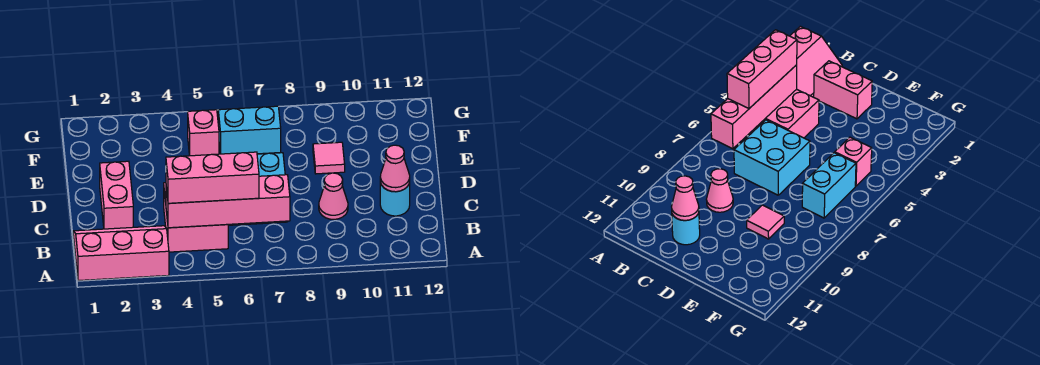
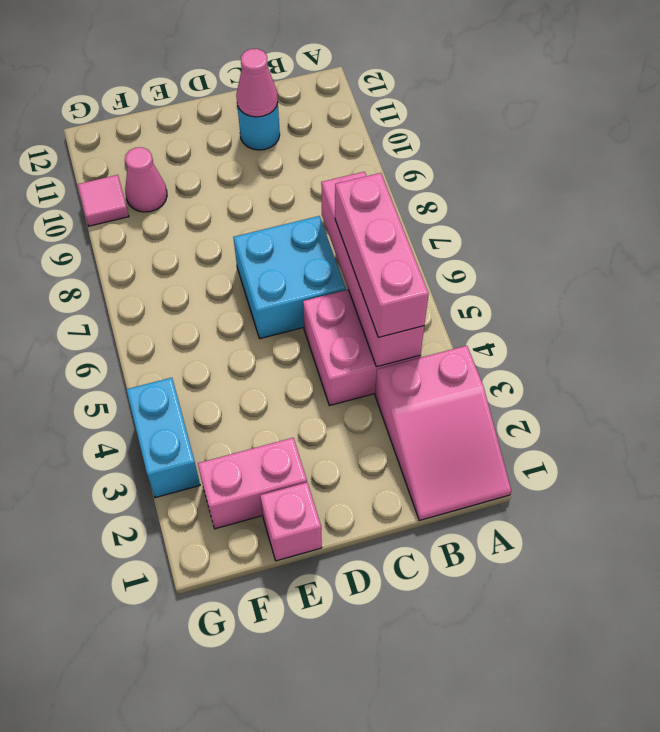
pink slope A1:B3 level 1 top A -> pink slope A1:B3 level 1 top 3
pink brick C2:D2 level 1 -> pink brick E2:F2 level 1
pink cone C9 level 1 -> pink cone F10 level 1
pink tile E9 level 1 -> pink tile G10 level 1
pink brick F5 level 1 -> pink brick E1 level 1
cyan brick F6:F7 level 1 -> cyan brick G3:G4 level 1

